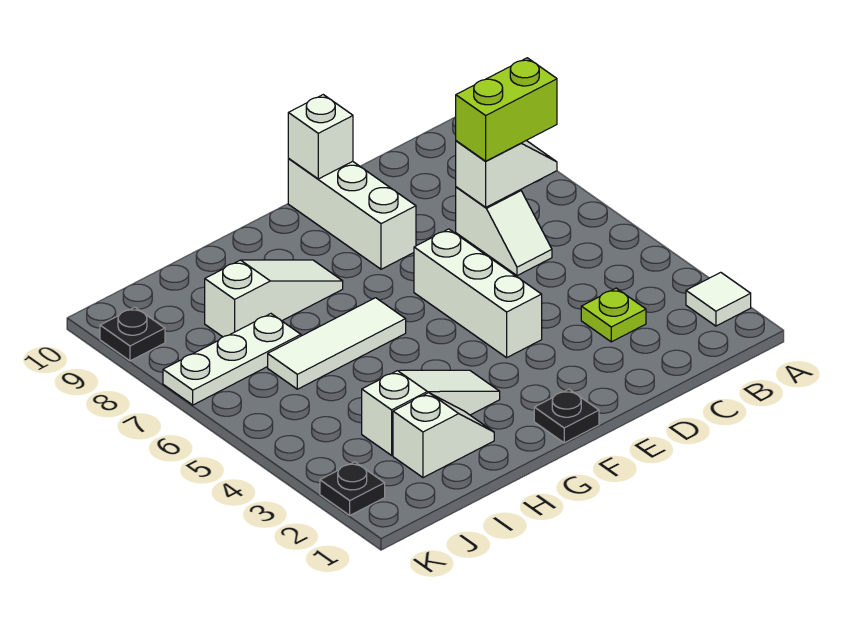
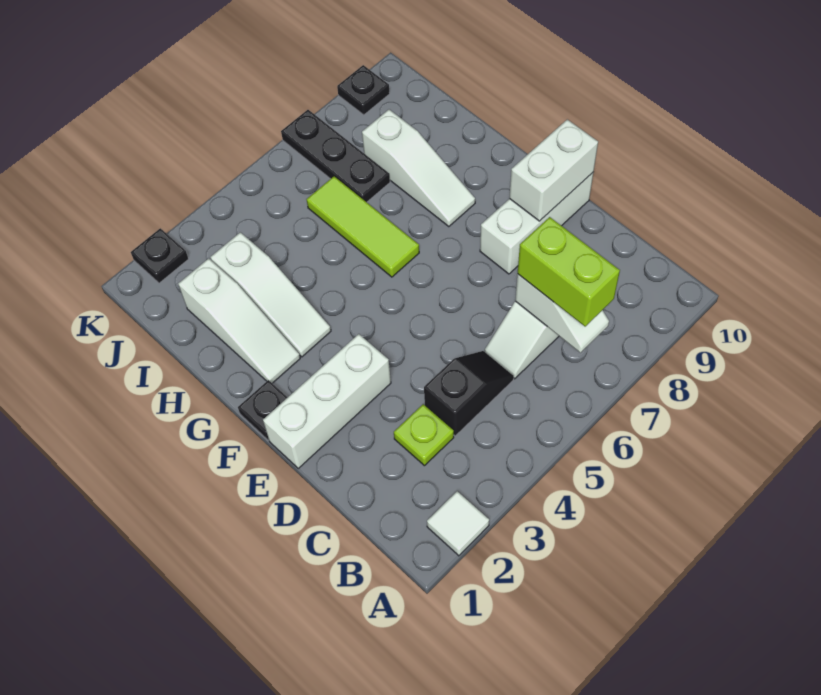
none -> black slope C4:C5 level 1 top 4
white brick E4:E6 level 1 -> white brick E1:E3 level 1
white brick E10 level 2 -> white brick E9:E10 level 2
white tile G6:I6 level 1 -> lime tile G6:I6 level 1
white slope H2:I2 level 1 top I -> white slope G2:I2 level 1 top I
white plate I7:K7 level 1 -> black plate I7:K7 level 1

